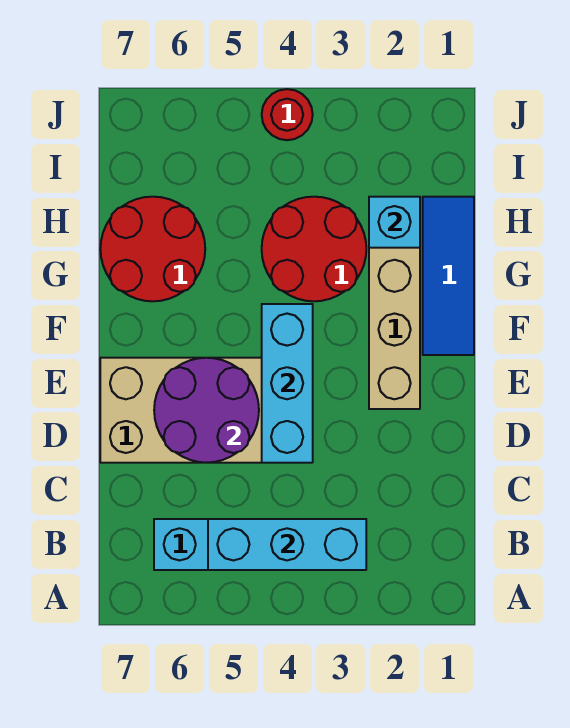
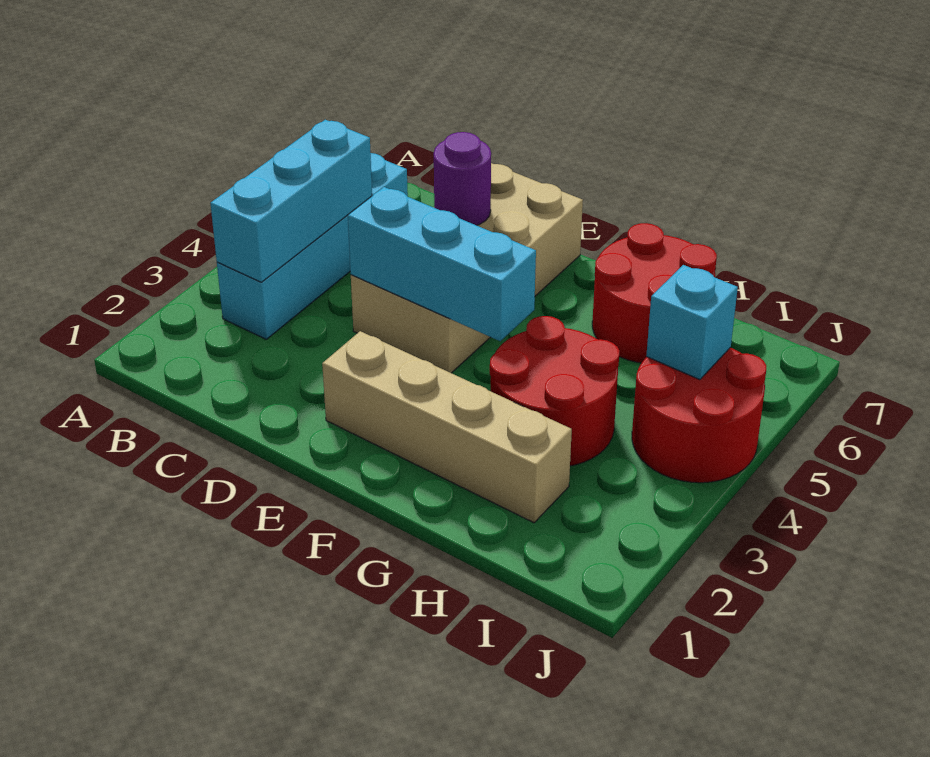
purple round brick D5:E6 level 2 -> purple round brick D6 level 2
blue tile F1:H1 level 1 -> none
cyan brick H2 level 2 -> cyan brick I5 level 2
red round brick J4 level 1 -> red round brick I4:J5 level 1

